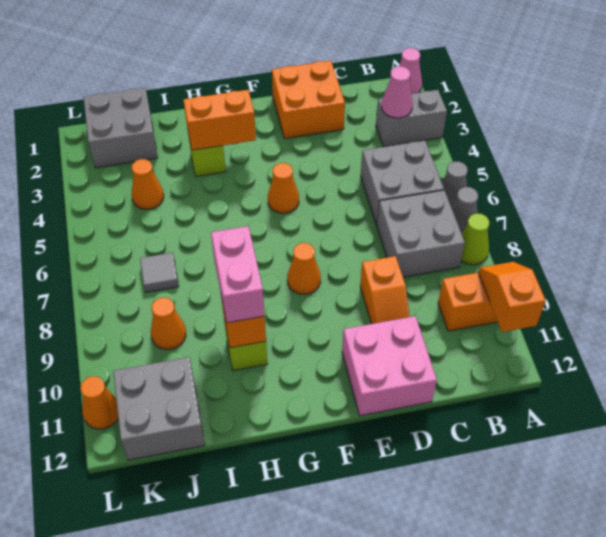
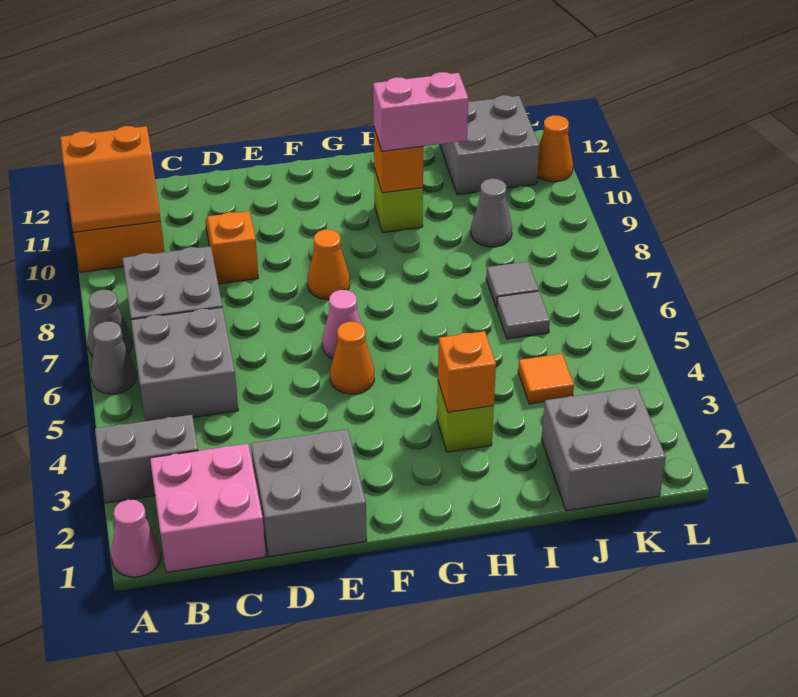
lime cone A8 level 1 -> none
orange slope A10:A11 level 2 top 11 -> orange slope A10:B11 level 2 top 11
pink cone B3 level 2 -> pink cone F6 level 1
orange brick D1:E2 level 1 -> grey brick D1:E2 level 1
pink brick D11:E12 level 1 -> pink brick B1:C2 level 1
orange brick G3:H3 level 2 -> orange brick H3 level 2
pink brick H9:H10 level 3 -> pink brick H10:I10 level 3
orange cone J4 level 1 -> orange tile J4 level 1
none -> grey tile J6 level 1
orange cone J9 level 1 -> grey cone J9 level 1

